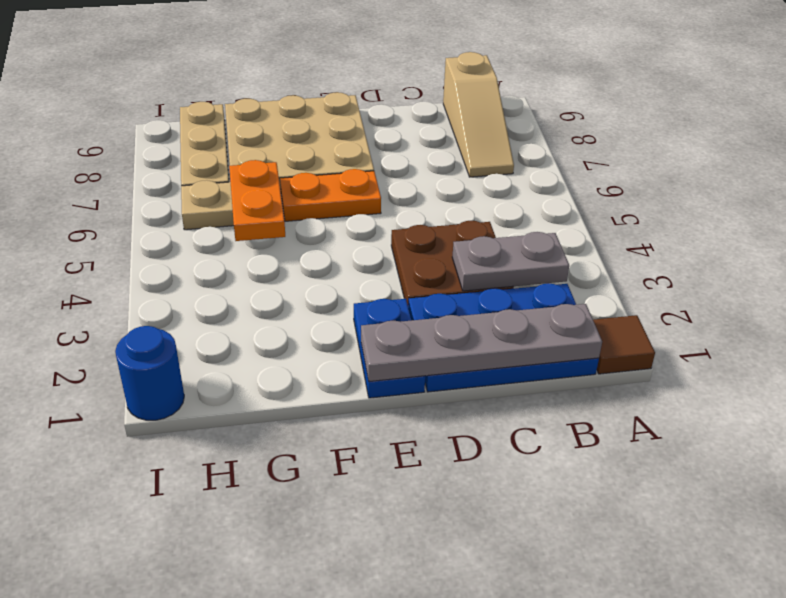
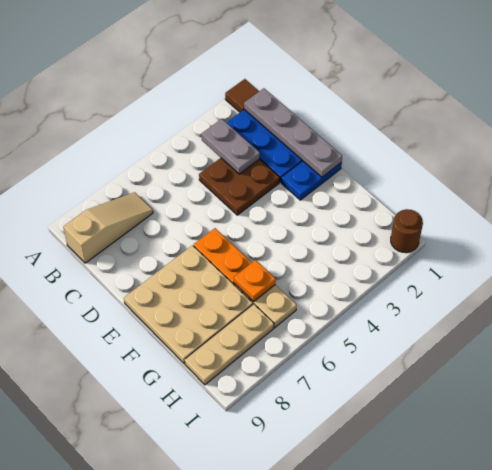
orange plate G5:G6 level 2 -> orange plate G6 level 2
blue round brick I1 level 1 -> brown round brick I1 level 1

